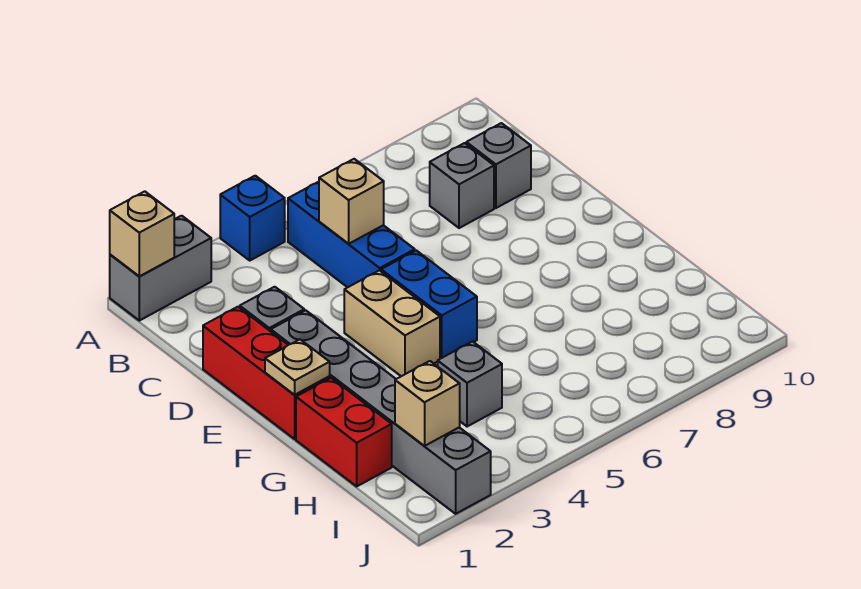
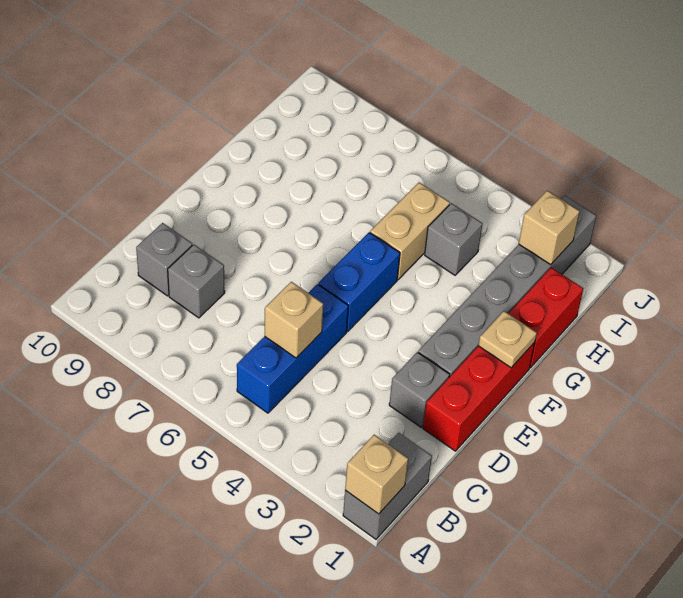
grey brick A1:A2 level 1 -> grey brick A1:B1 level 1
blue brick A4 level 1 -> none
tan brick E4:F4 level 1 -> tan brick G5:H5 level 1

